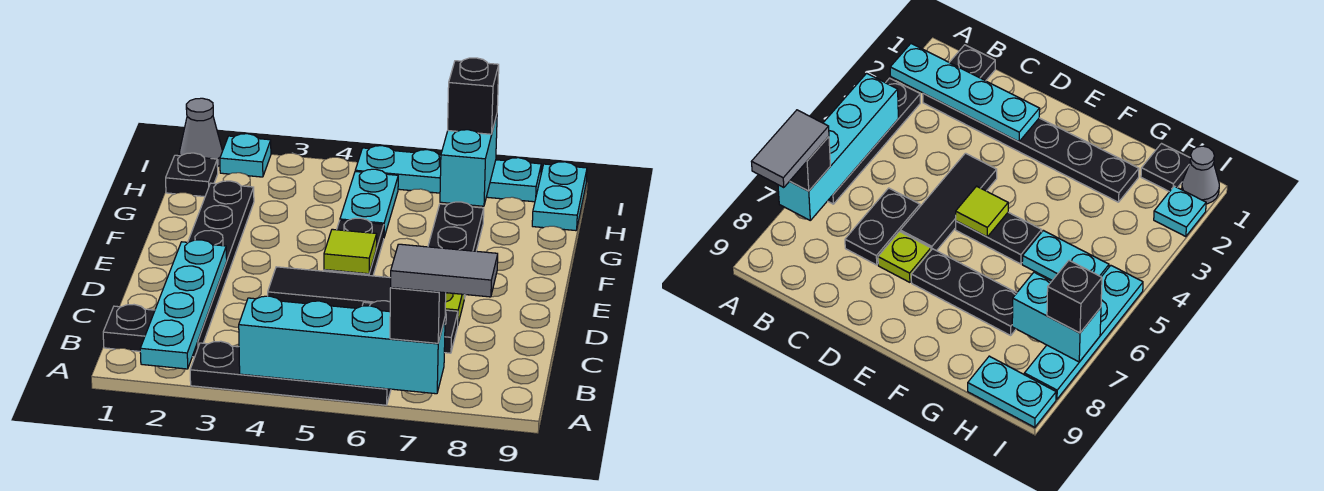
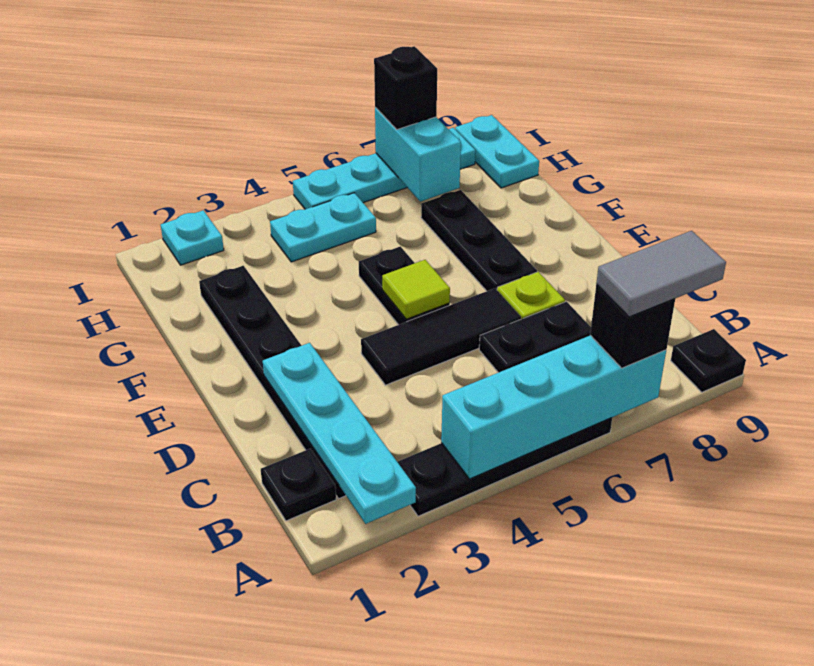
cyan plate G5:H5 level 1 -> cyan plate H4:H5 level 1
black plate H1 level 1 -> black plate A9 level 1
grey cone I1 level 1 -> none

